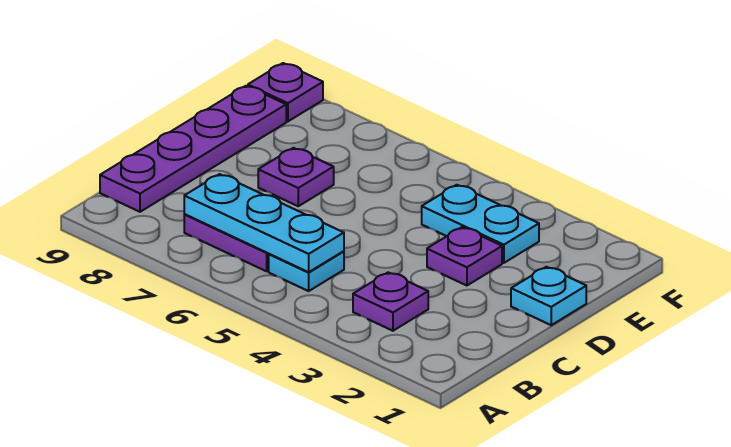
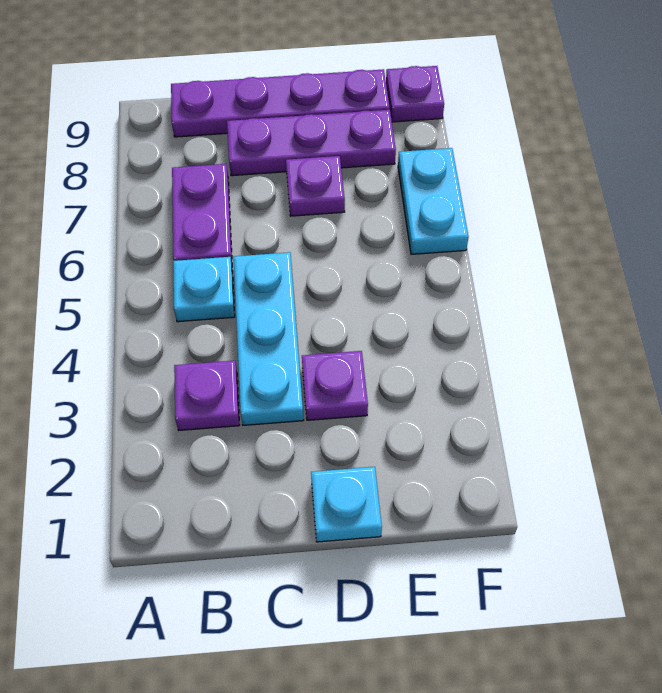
cyan plate B5:B7 level 2 -> cyan plate C3:C5 level 1
none -> purple plate C8:E8 level 1
cyan plate E3:E4 level 1 -> cyan plate F6:F7 level 1

